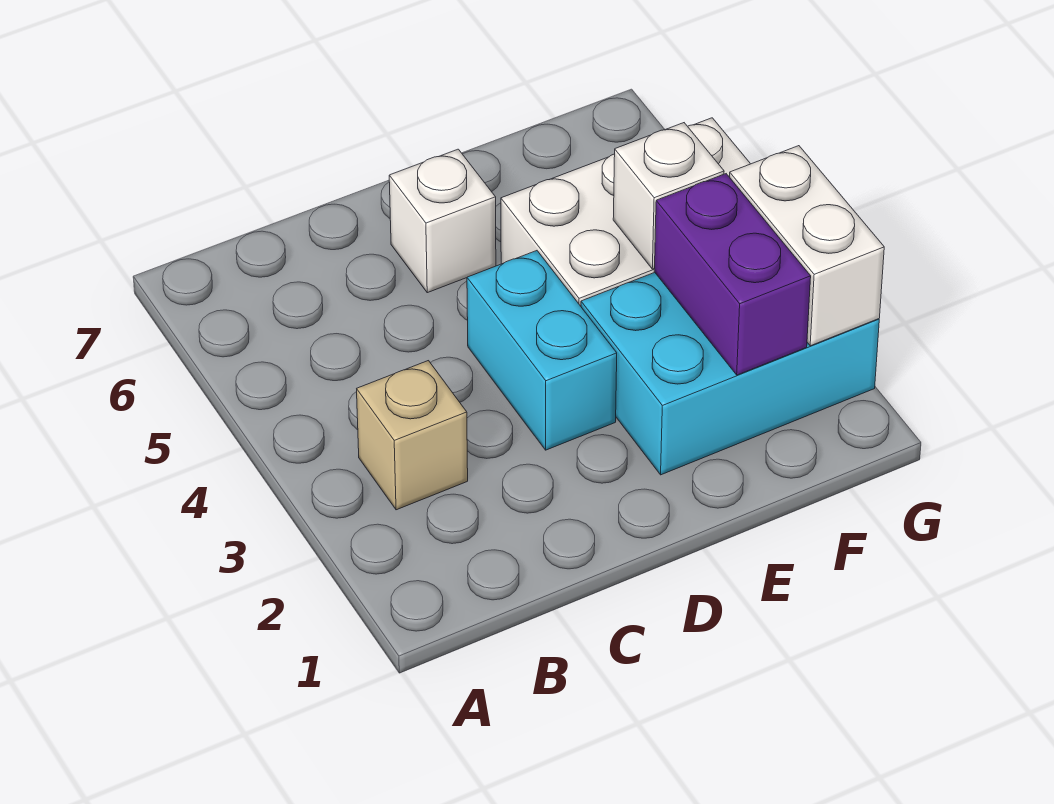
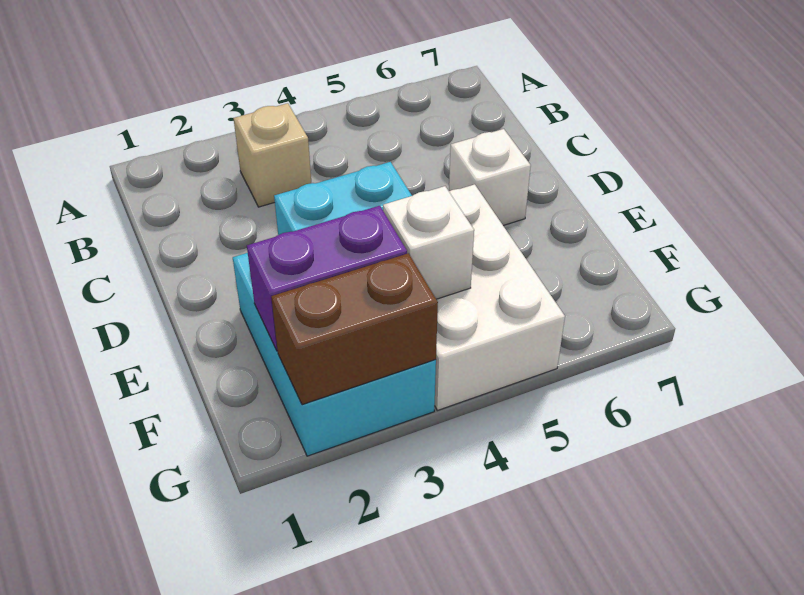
white brick G2:G3 level 2 -> brown brick G2:G3 level 2

